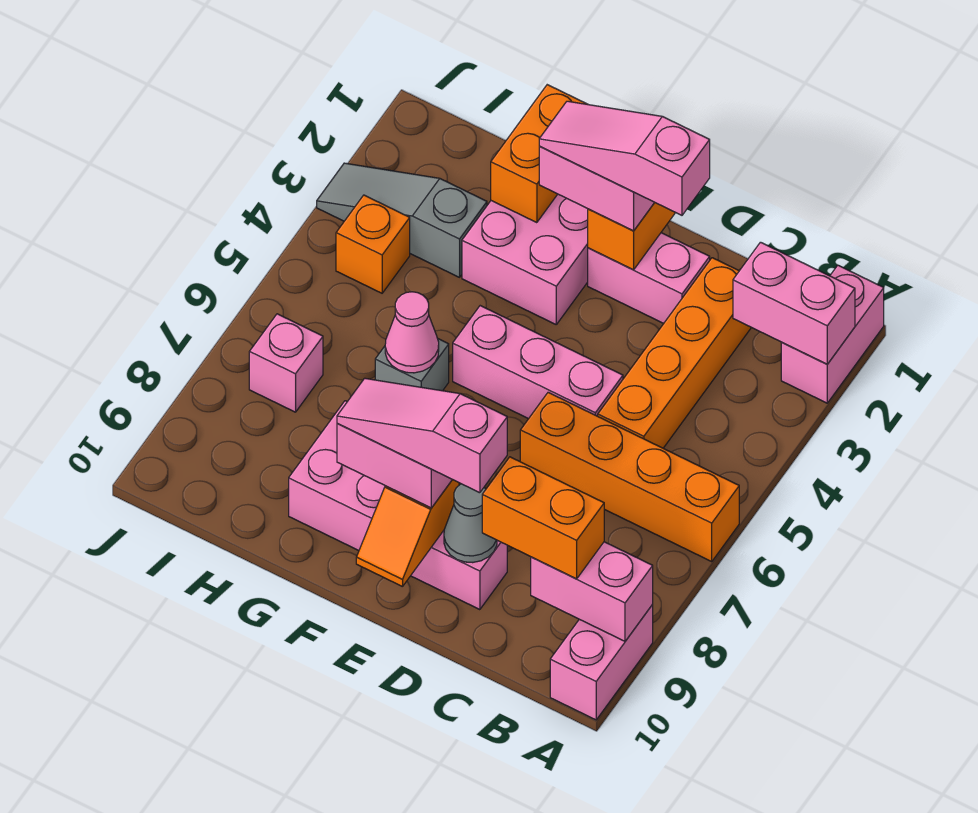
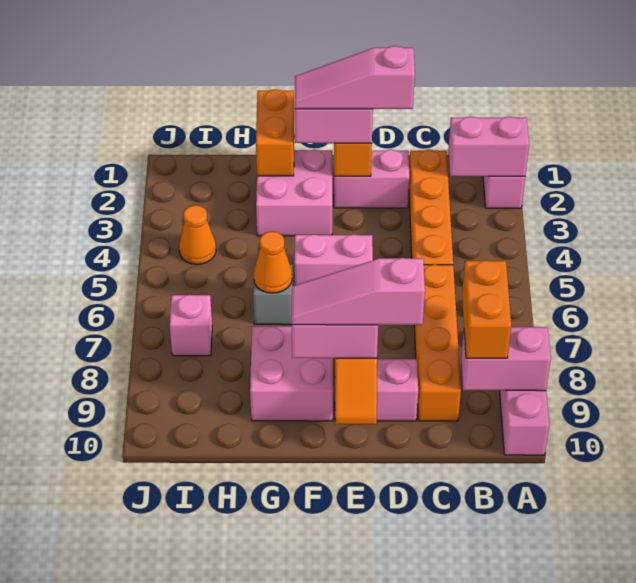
orange brick A6:D6 level 1 -> orange brick C6:C9 level 1
orange brick B9:C9 level 3 -> orange brick B8:B9 level 3
pink brick D5:F5 level 1 -> pink brick E5:F5 level 1
grey cone D9 level 2 -> none
pink cone G6 level 2 -> orange cone G6 level 2
grey slope H3:J3 level 1 top H -> none
orange brick I4 level 1 -> orange cone I4 level 1

